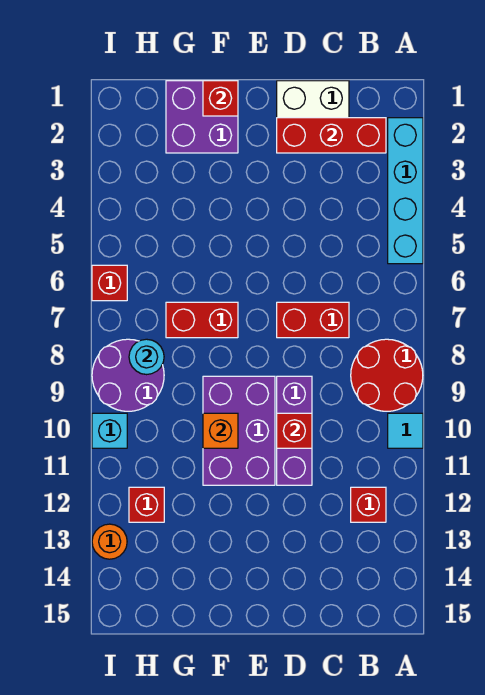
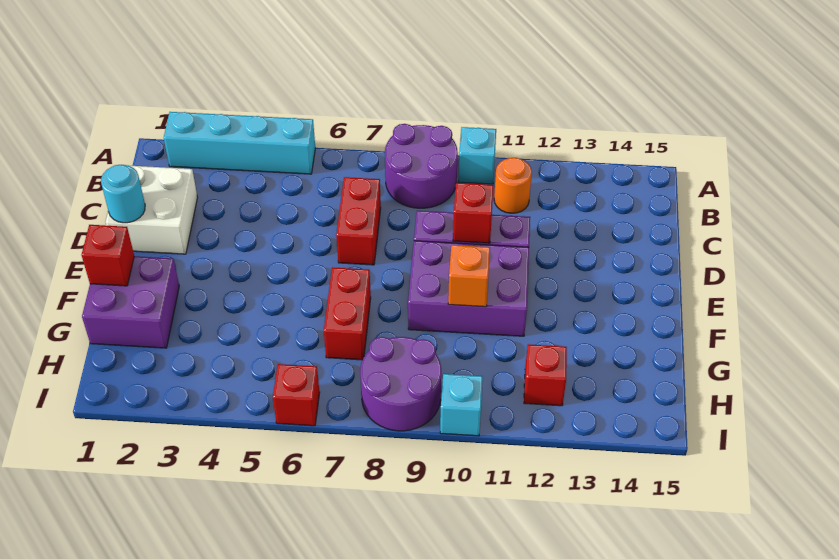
red round brick A8:B9 level 1 -> purple round brick A8:B9 level 1
cyan tile A10 level 1 -> cyan brick A10 level 1
red brick B2:D2 level 2 -> none
red brick B12 level 1 -> none
cyan round brick H8 level 2 -> cyan round brick D1 level 2
orange round brick I13 level 1 -> orange round brick B11 level 1

